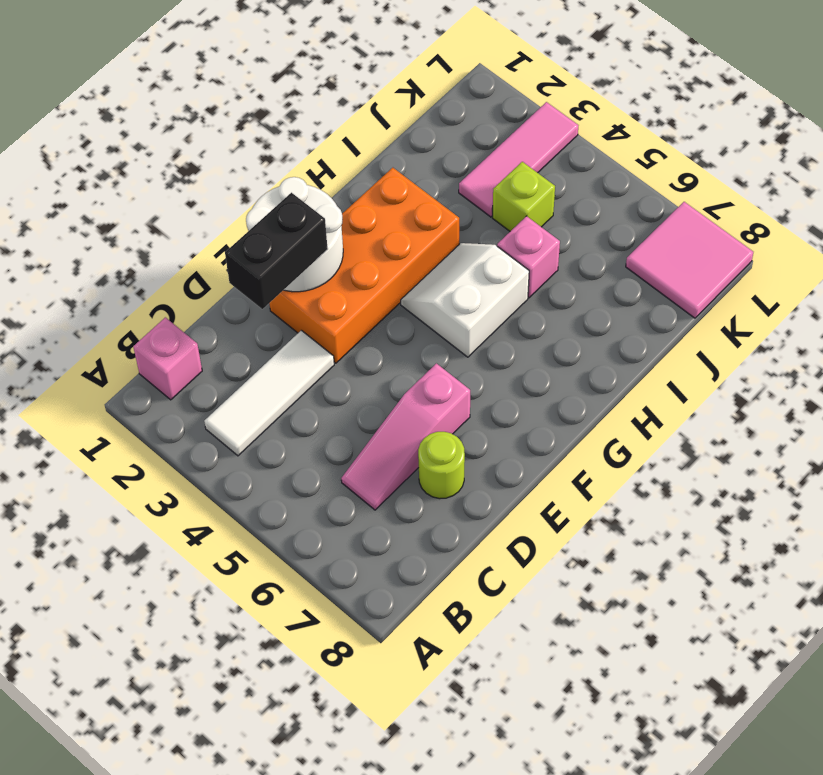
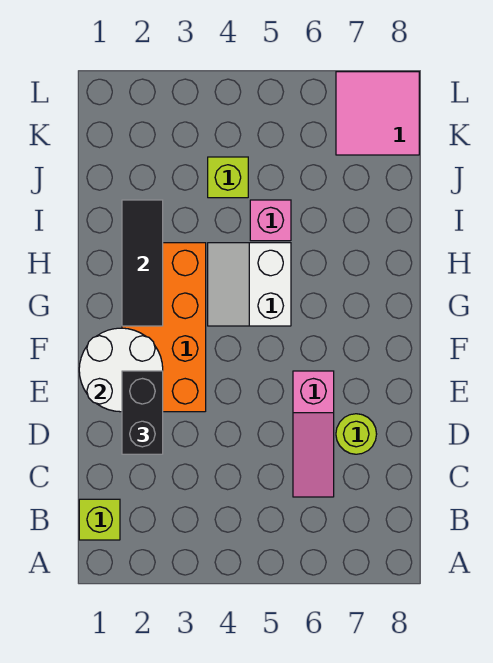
pink brick B1 level 1 -> lime brick B1 level 1
white tile B3:D3 level 1 -> none
none -> black tile G2:I2 level 2
pink tile J3:L3 level 1 -> none

